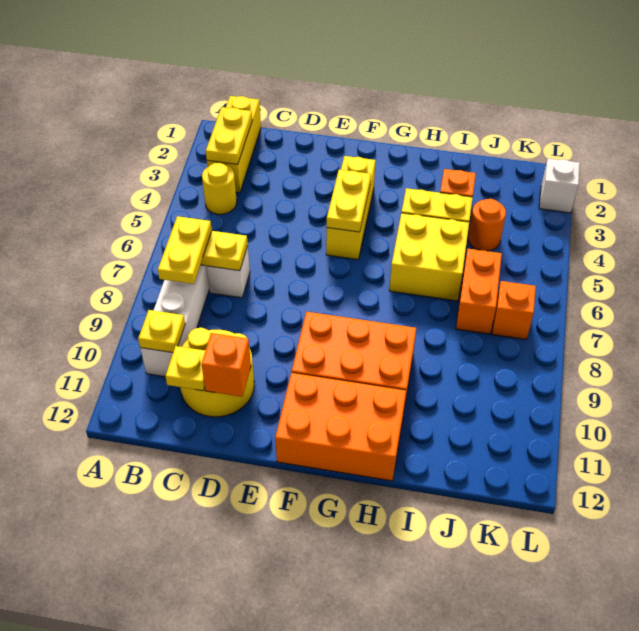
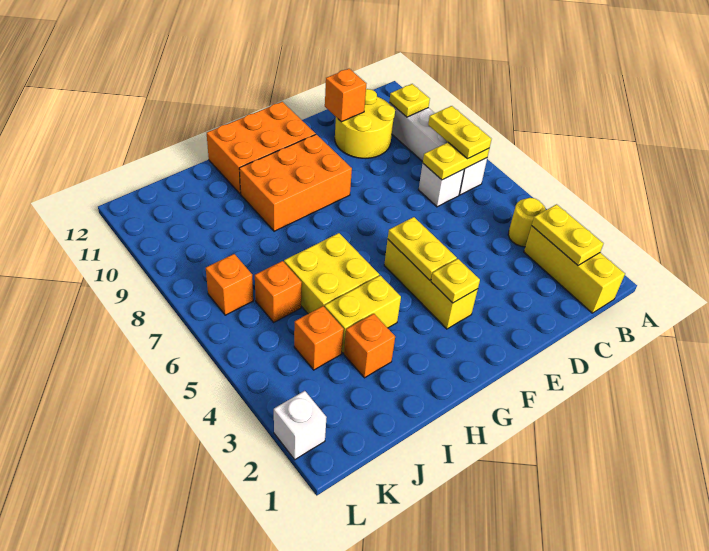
yellow plate C11 level 2 -> yellow plate F3 level 2
orange round brick J4 level 1 -> orange brick J4 level 1
orange brick J6:J7 level 1 -> orange brick J6 level 1

